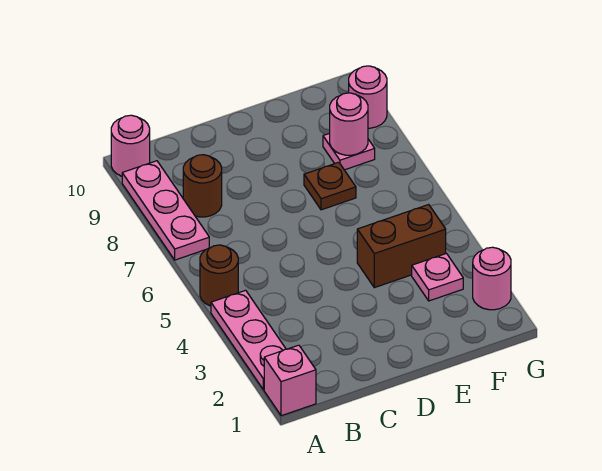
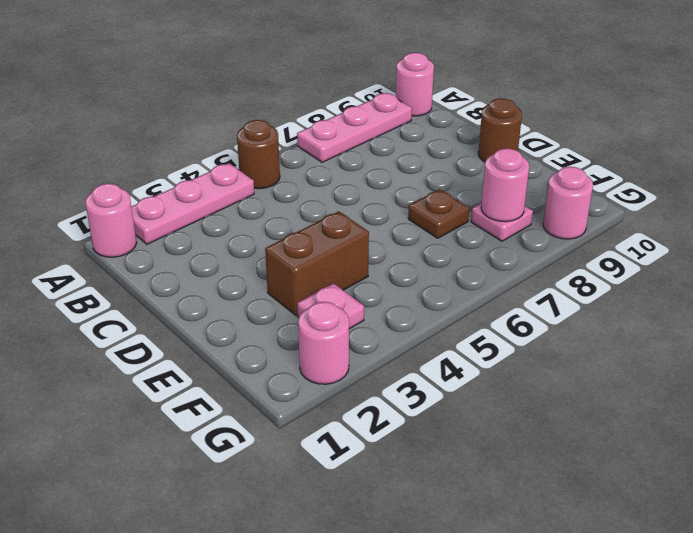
pink brick A1 level 1 -> pink round brick A1 level 1
brown round brick B8 level 1 -> brown round brick D10 level 1
brown brick E4:F4 level 1 -> brown brick E3:E4 level 1

